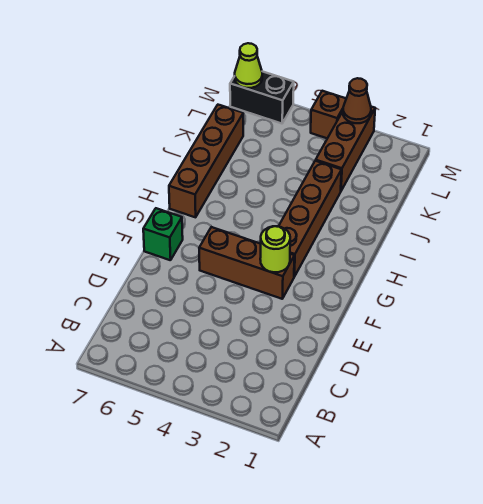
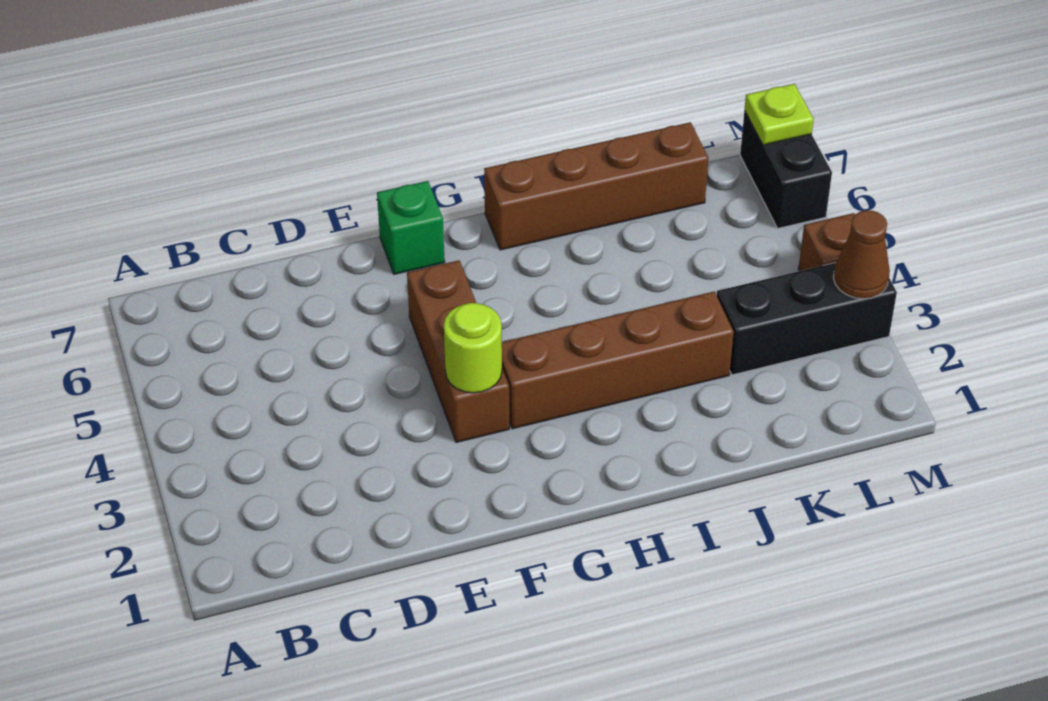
brown brick K3:M3 level 1 -> black brick K3:M3 level 1
lime cone M7 level 2 -> lime plate M7 level 2

